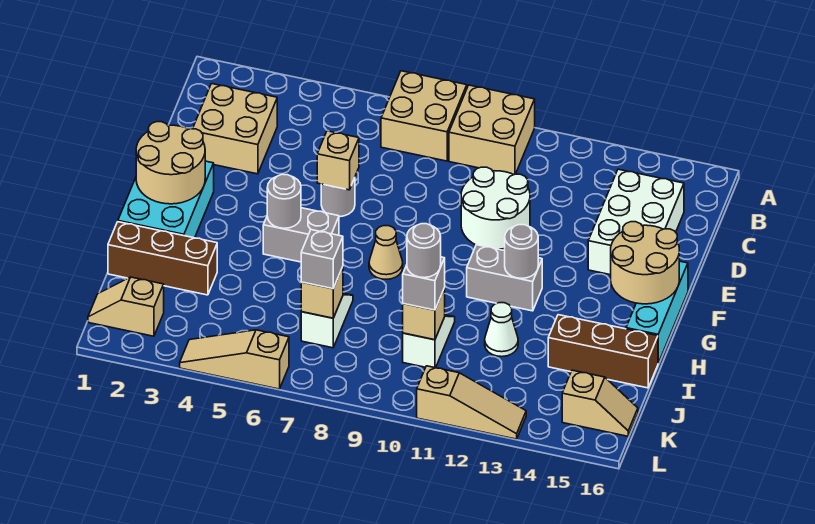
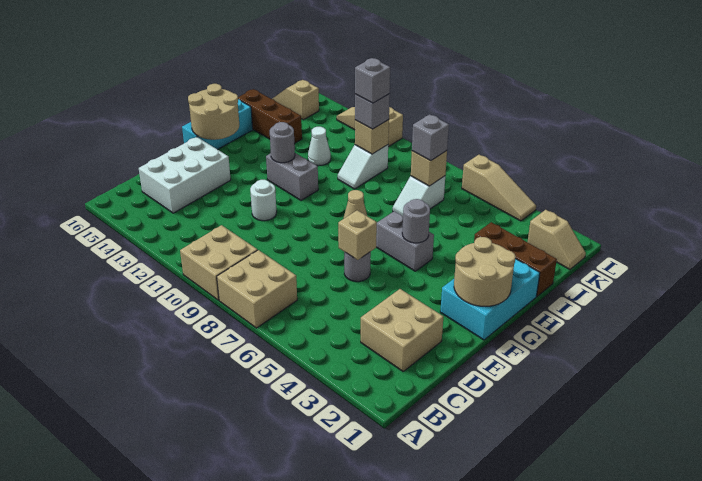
white round brick D10:E11 level 1 -> white round brick E11 level 1
grey round brick J10 level 4 -> grey brick J10 level 4

